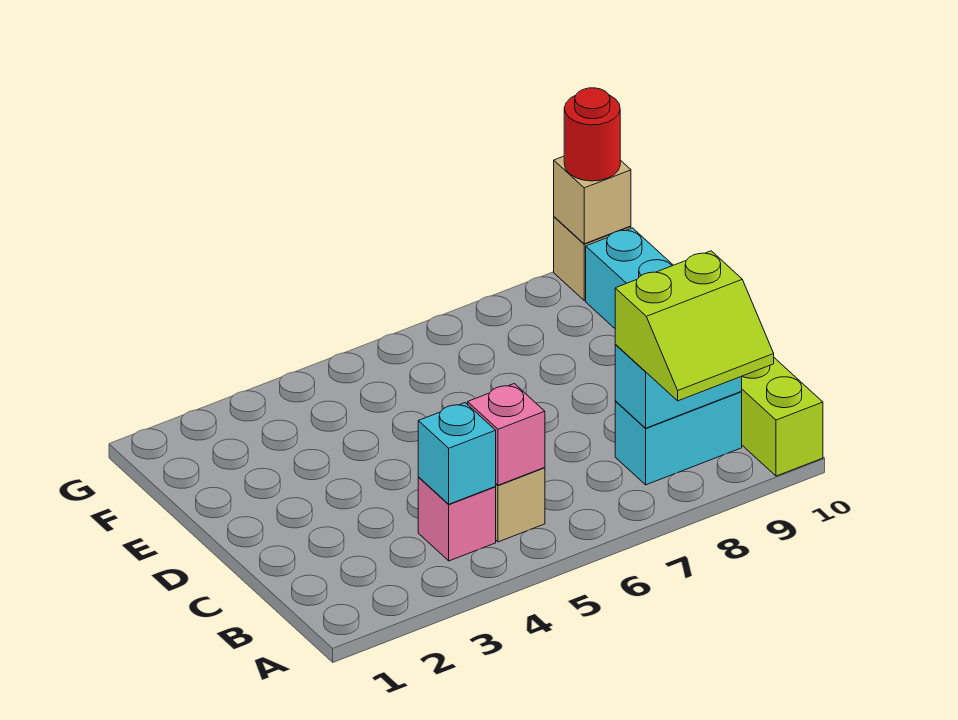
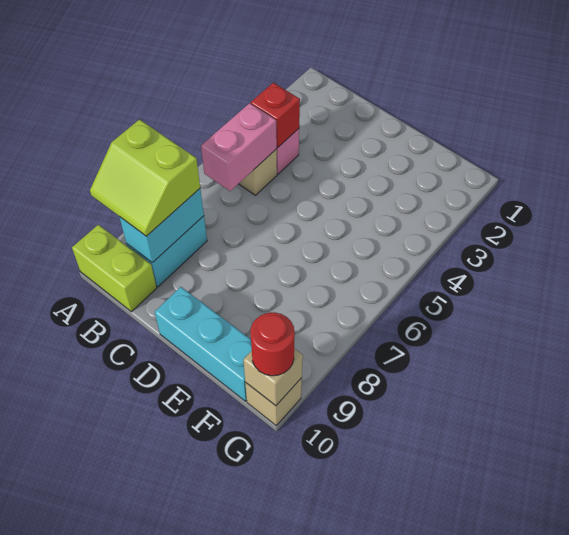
lime slope A8:B9 level 3 top B -> lime slope A8:B9 level 3 top 8
cyan brick B4 level 2 -> red brick B4 level 2
pink brick B5 level 2 -> pink brick B5:B6 level 2

